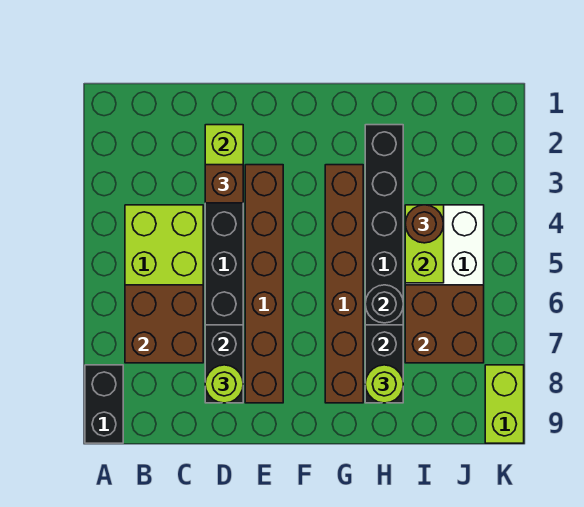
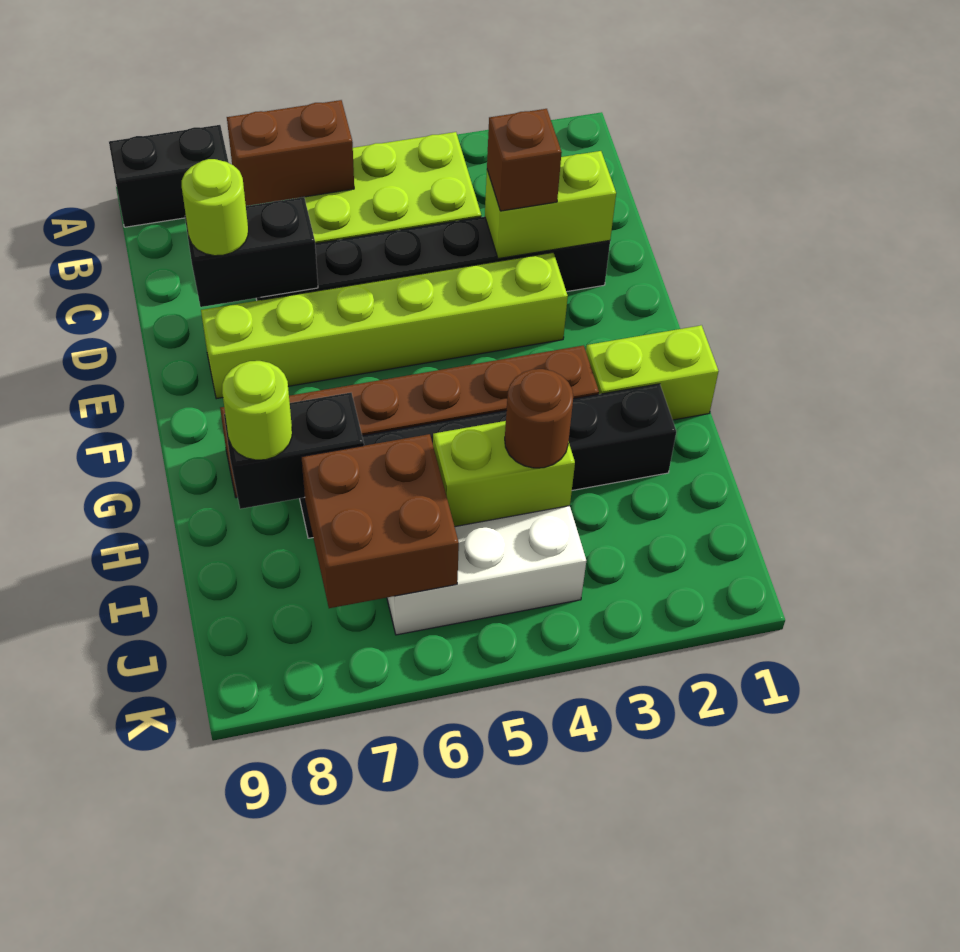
brown brick B6:C7 level 2 -> brown brick B6:B7 level 2
brown brick E3:E8 level 1 -> lime brick E3:E8 level 1
black round brick H6 level 2 -> none
lime brick K8:K9 level 1 -> lime brick G1:G2 level 1

